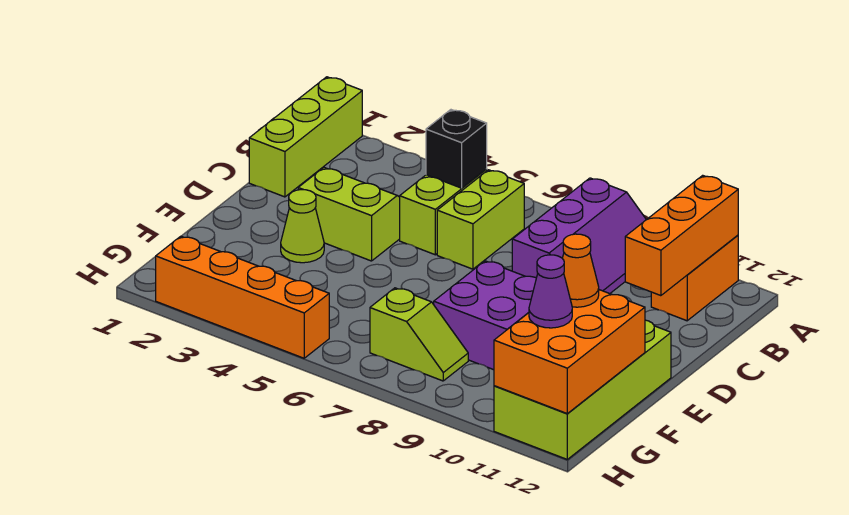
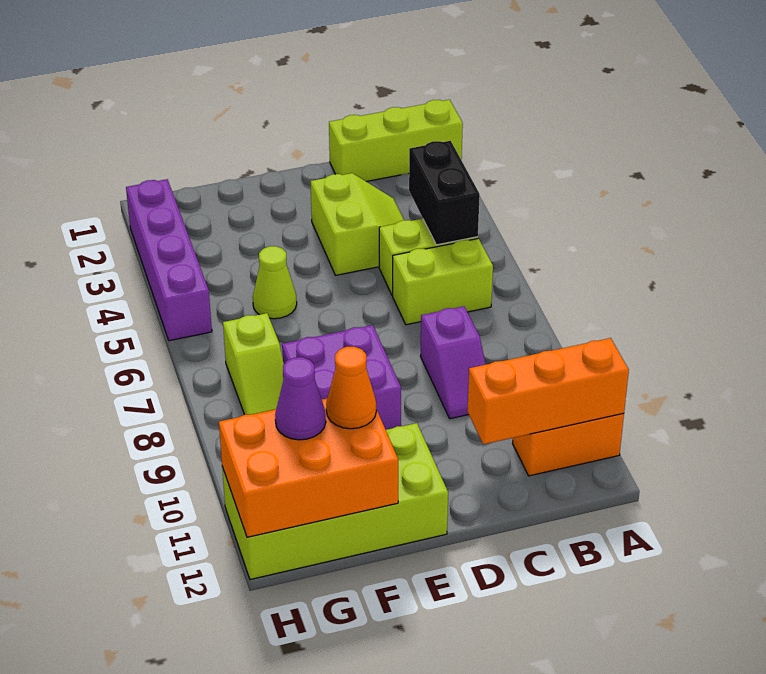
purple slope A8:C9 level 1 top 8 -> purple slope C8:C9 level 1 top 8
black brick B5 level 2 -> black brick B4:B5 level 2
lime cone E3 level 1 -> lime cone F5 level 1
orange brick H2:H5 level 1 -> purple brick H2:H5 level 1

